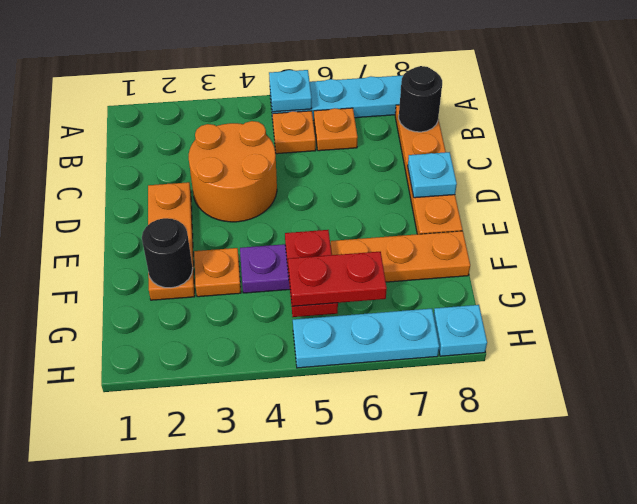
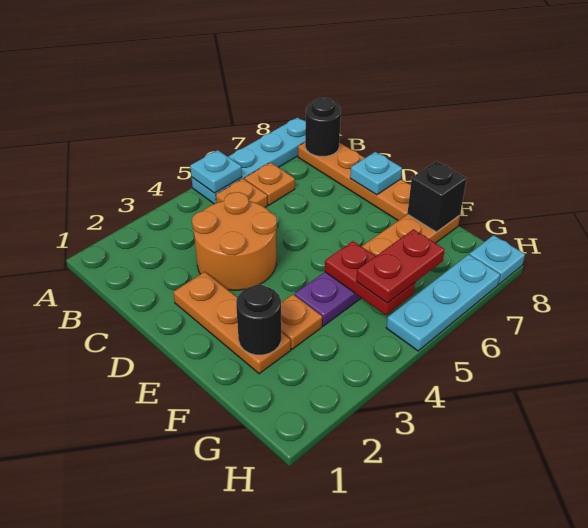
none -> black brick F8 level 2

